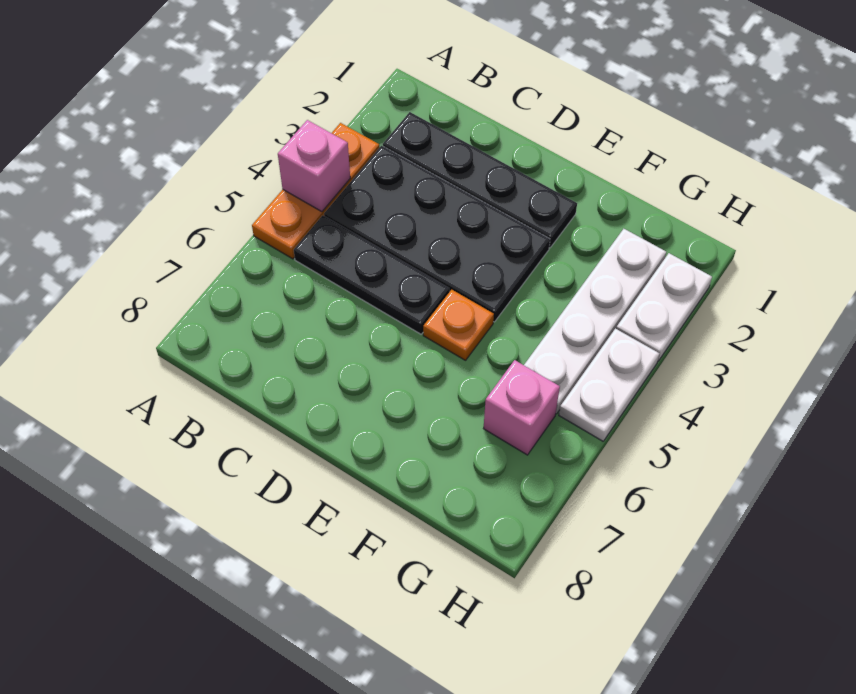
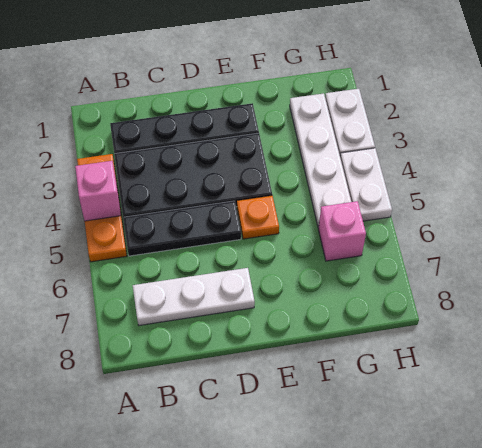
none -> white plate B7:D7 level 1

